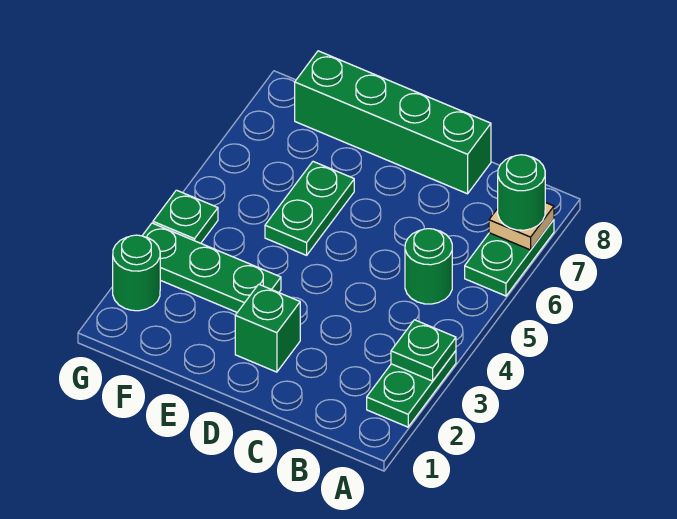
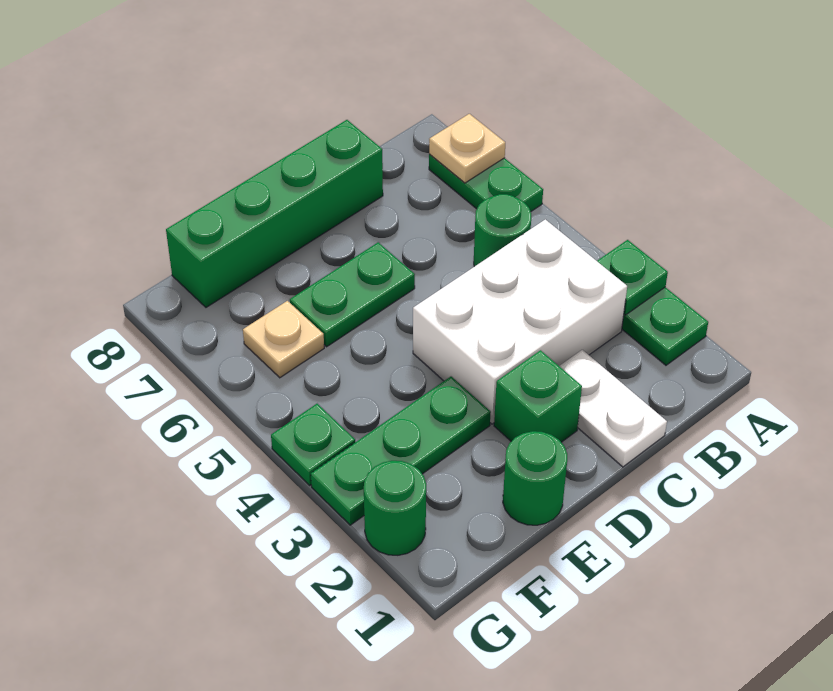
green round brick A7 level 3 -> green round brick E1 level 1
none -> white brick B3:D4 level 1
none -> white plate C1:C2 level 1
green plate E5:E6 level 1 -> green plate D6:E6 level 1
none -> tan plate F6 level 1

